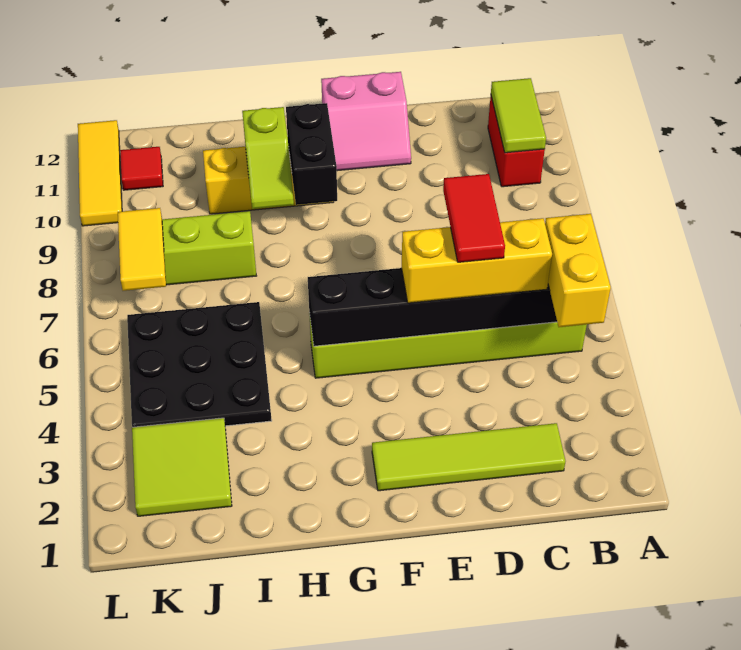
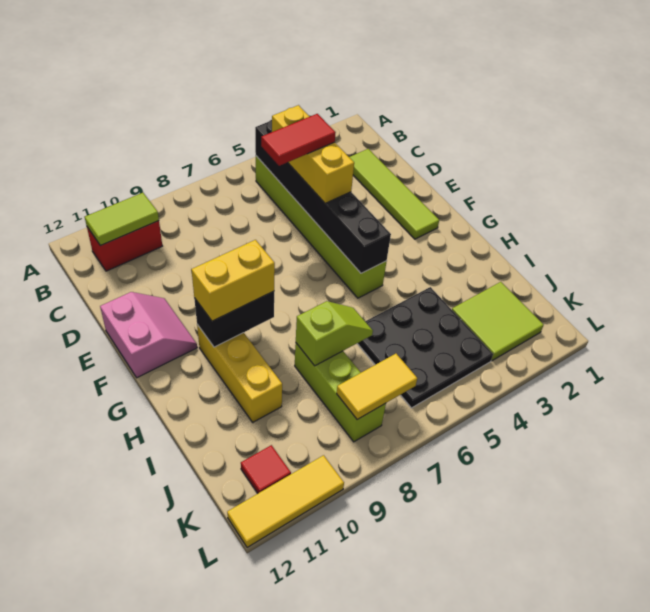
yellow brick B4:B5 level 3 -> yellow brick G9:G10 level 3
lime slope H9:H10 level 2 top 10 -> lime slope I7:I8 level 2 top 8

